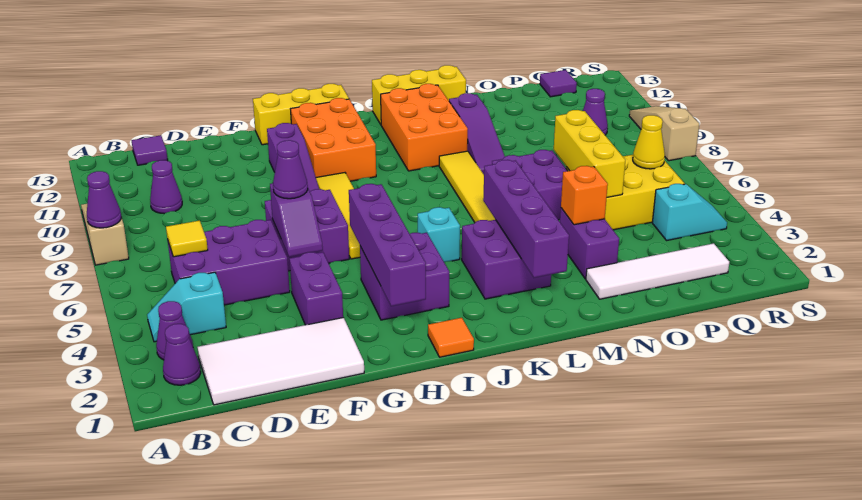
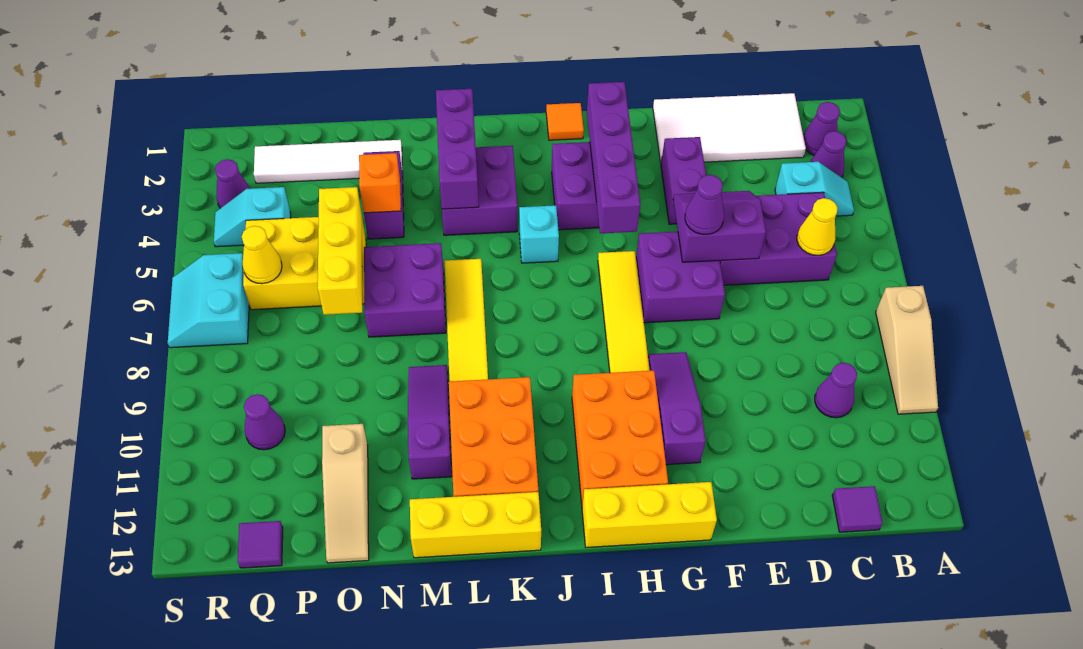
purple cone A8 level 2 -> purple cone R3 level 1
yellow tile C6 level 2 -> yellow cone C6 level 2
purple slope F5:F6 level 2 top 6 -> purple slope E5:F6 level 2 top 6
purple brick L2:L5 level 2 -> purple brick L2:L4 level 2
none -> cyan slope R6:S7 level 1 top R
tan slope S8:S10 level 1 top 8 -> tan slope O11:O13 level 1 top 11

